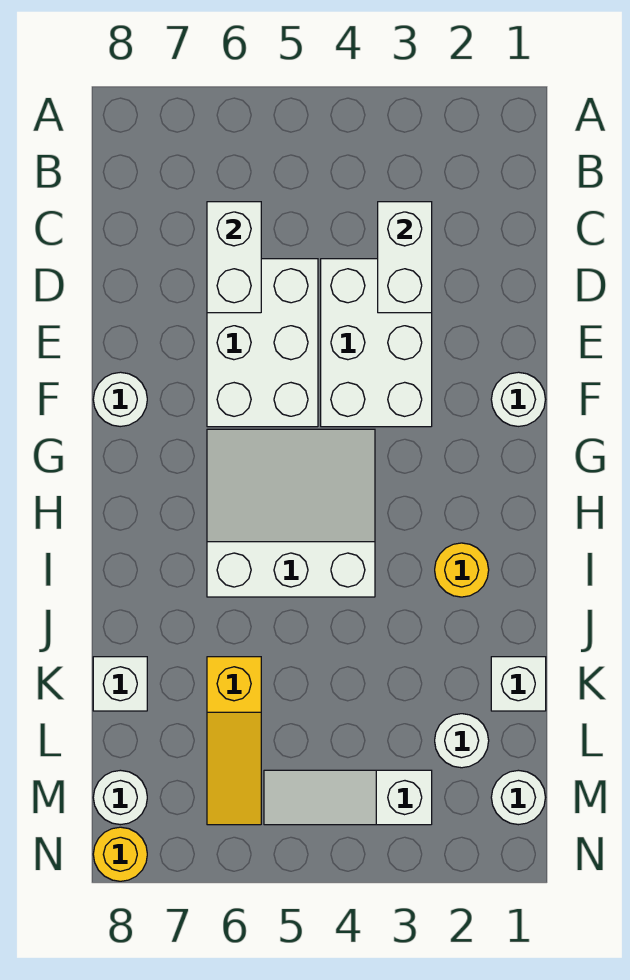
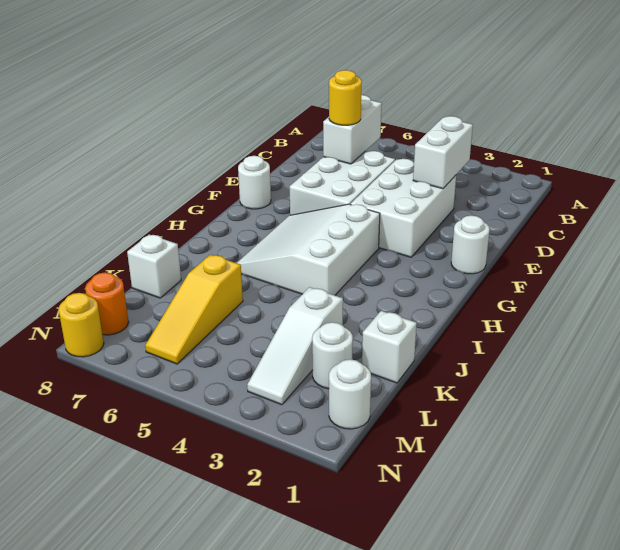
white slope G4:I6 level 1 top I -> white slope G4:I6 level 1 top 4
yellow round brick I2 level 1 -> yellow round brick D6 level 3
white slope M3:M5 level 1 top 3 -> white slope K3:M3 level 1 top K
white round brick M8 level 1 -> orange round brick M8 level 1

